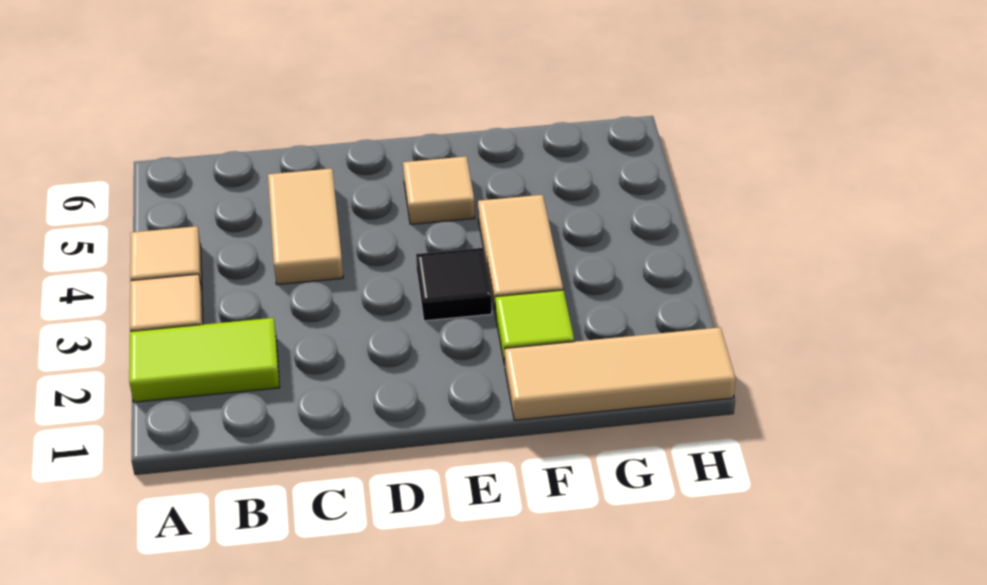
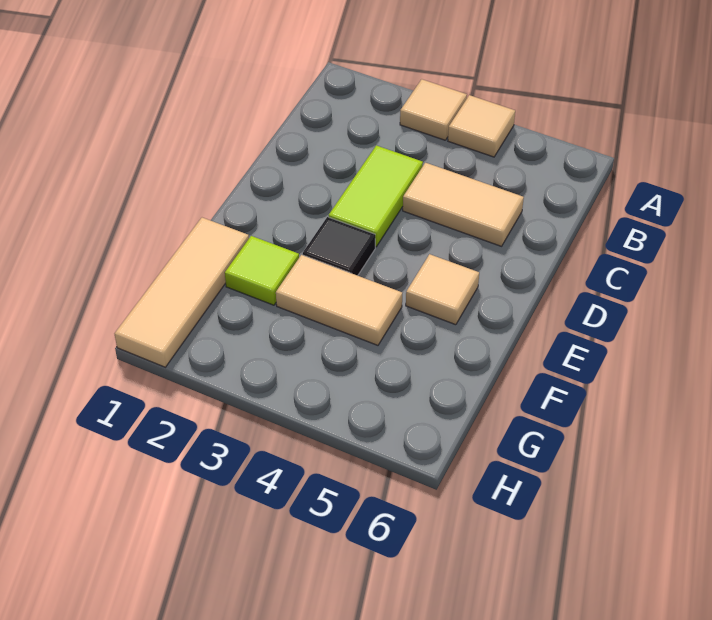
lime tile A2:B2 level 1 -> lime tile C3:D3 level 1

